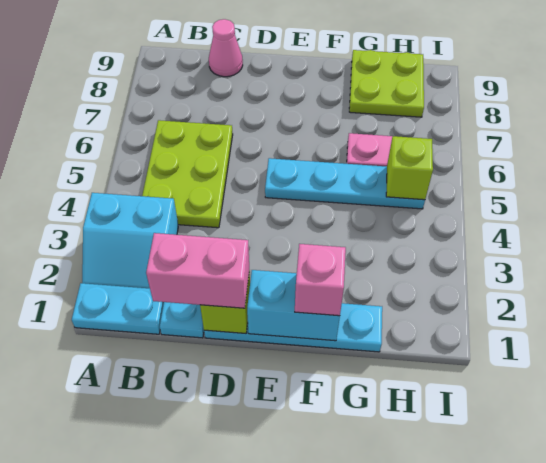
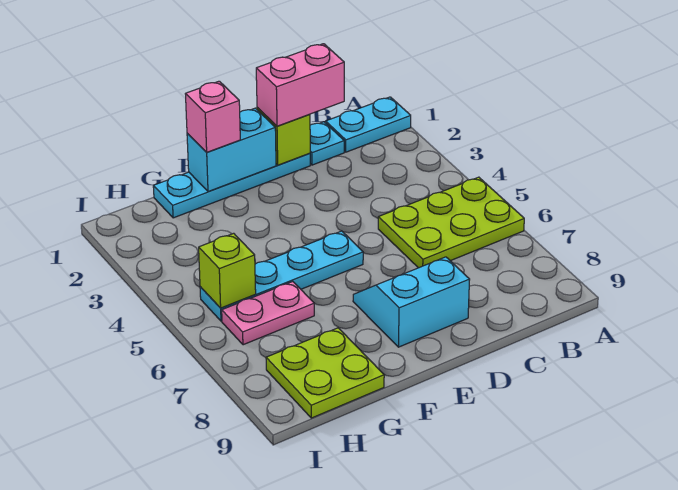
cyan slope A2:B3 level 1 top 3 -> cyan slope D7:E8 level 1 top 8
lime plate B4:C6 level 1 -> lime plate A5:C6 level 1
pink cone C9 level 1 -> none

